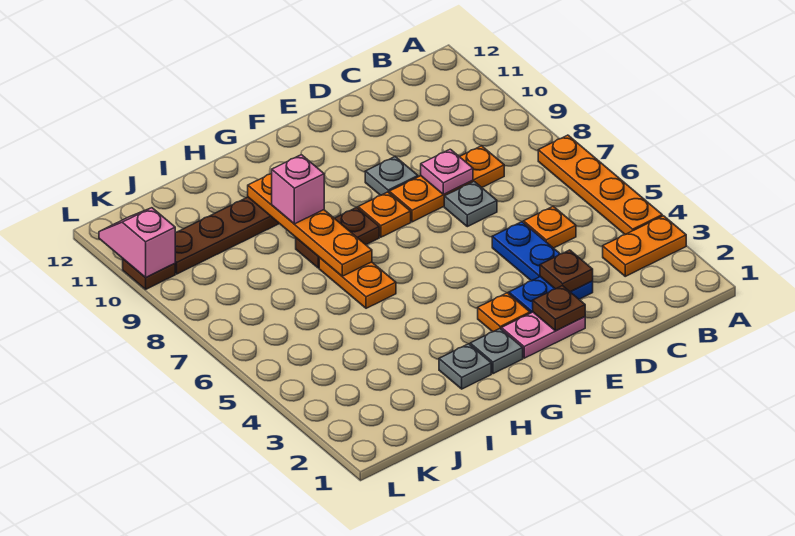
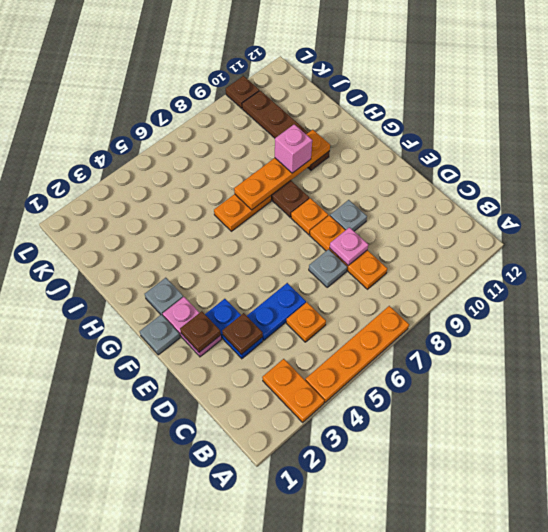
orange plate F3 level 1 -> none
grey plate H2 level 1 -> grey plate F1 level 1
pink slope L10:L11 level 2 top 10 -> none

